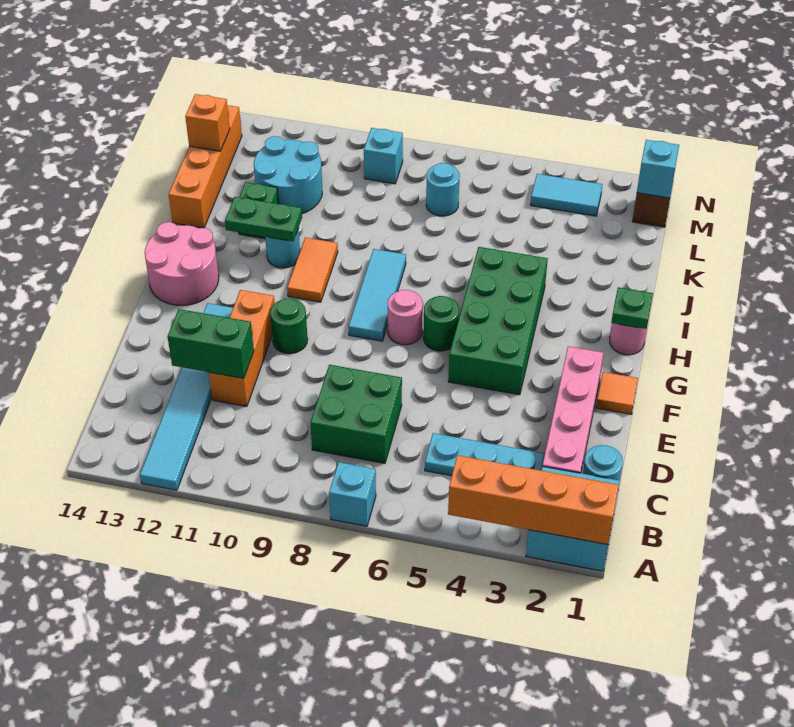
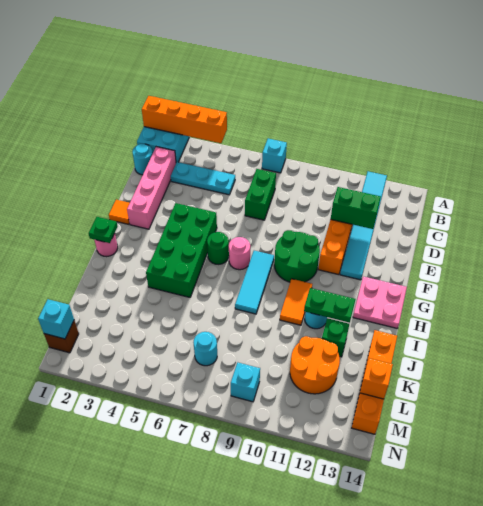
green brick C7:D8 level 1 -> green brick C7:D7 level 1
green round brick F10 level 1 -> green round brick F9:G10 level 1
pink round brick G13:H14 level 1 -> pink plate G13:H14 level 1
cyan round brick K11:L12 level 1 -> orange round brick K11:L12 level 1
cyan tile M3:M4 level 1 -> none

